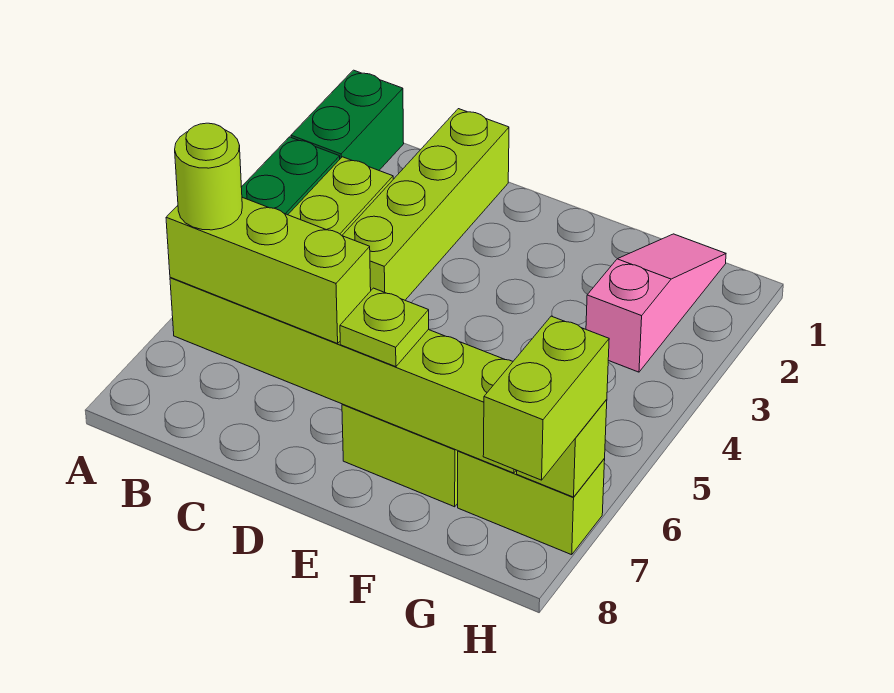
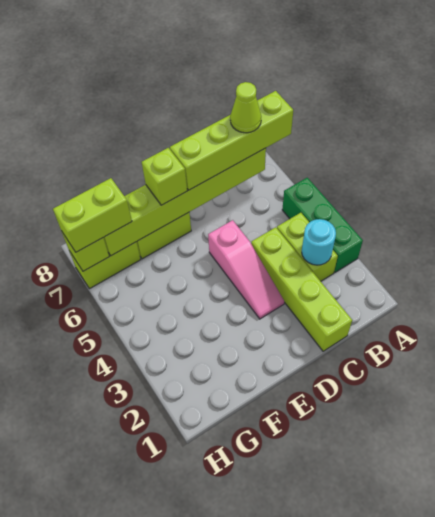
green brick A1:A2 level 1 -> none
none -> cyan round brick B3 level 2
lime brick B7:D7 level 3 -> lime brick A7:D7 level 3
lime round brick B7 level 4 -> lime cone B7 level 4
lime plate E7 level 3 -> lime brick E7 level 3
pink slope G1:G3 level 1 top 3 -> pink slope D3:D5 level 1 top 5
lime brick H7:H8 level 3 -> lime brick G7:H7 level 3

